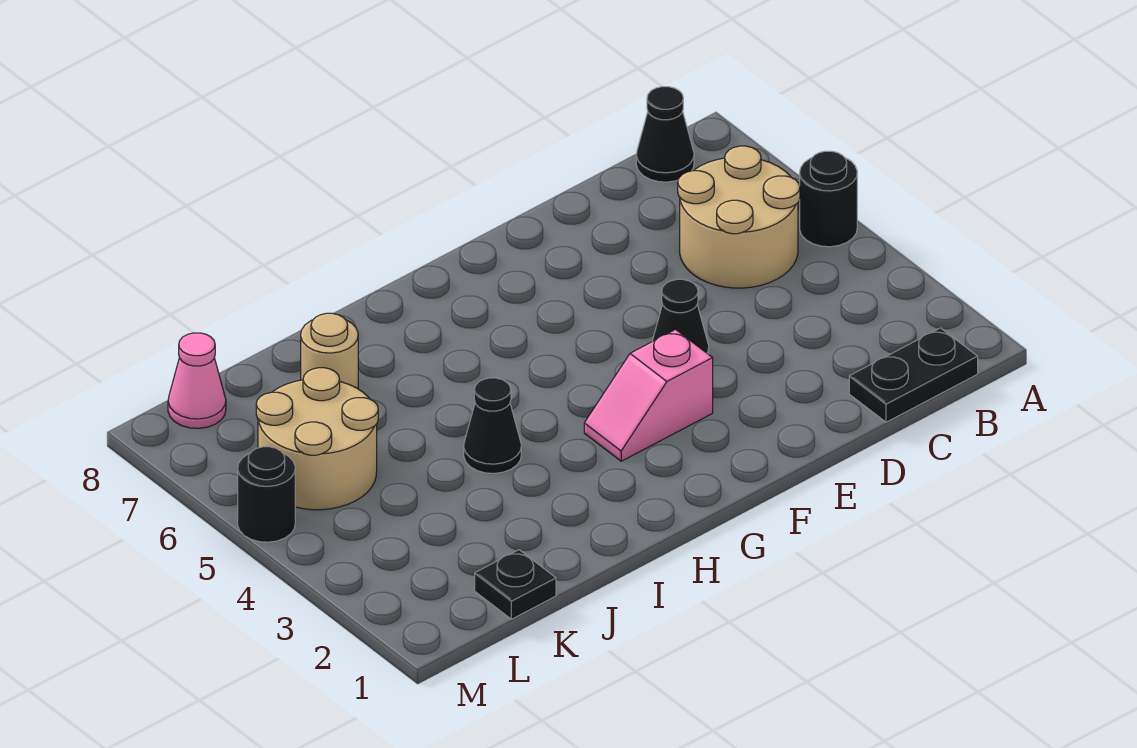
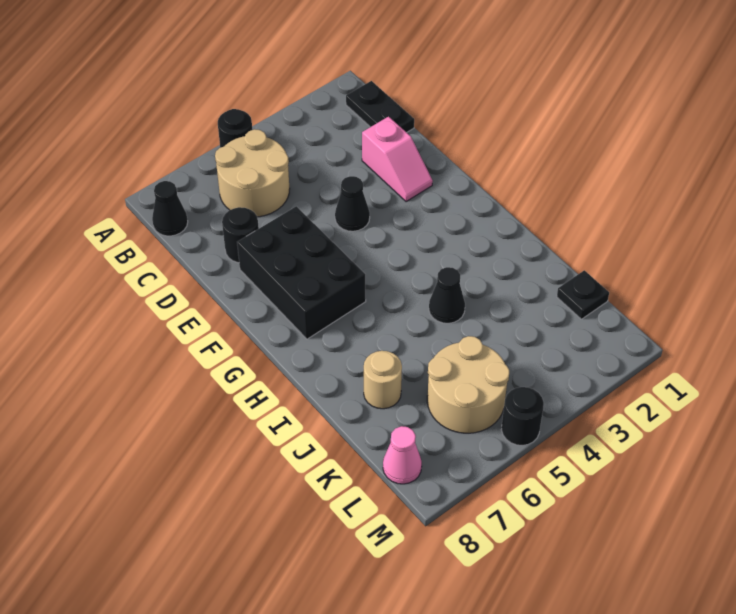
none -> black round brick D7 level 1
none -> black brick E6:G7 level 1
pink slope F3:G3 level 1 top F -> pink slope D2:E2 level 1 top D

